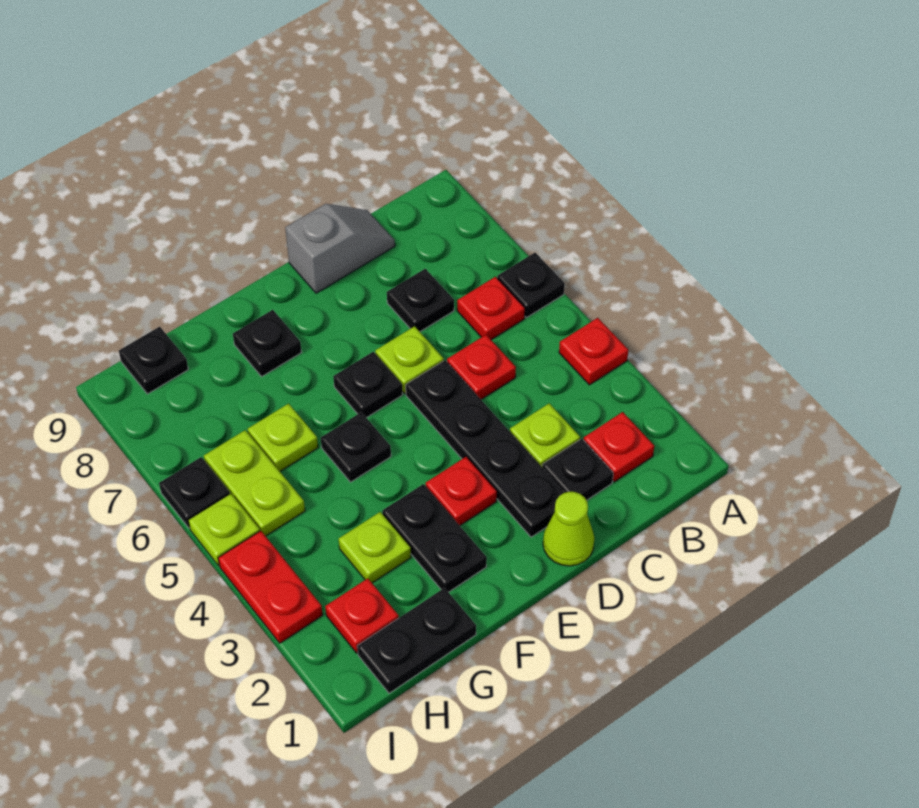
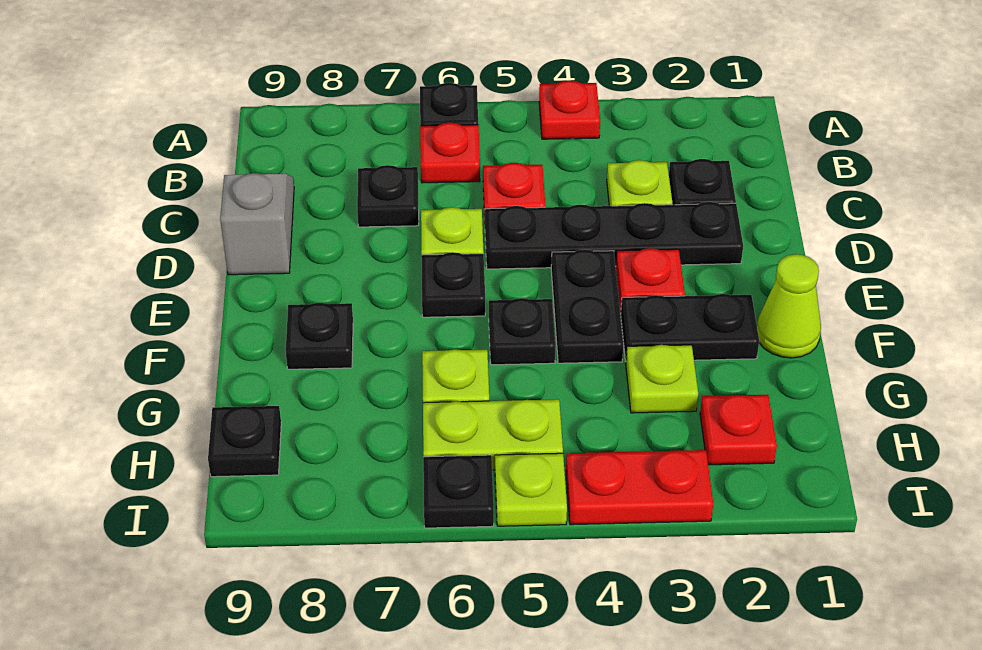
red plate B2 level 1 -> none
lime cone D1 level 1 -> lime cone F1 level 1
black plate G1:H1 level 1 -> black plate E4:F4 level 1

